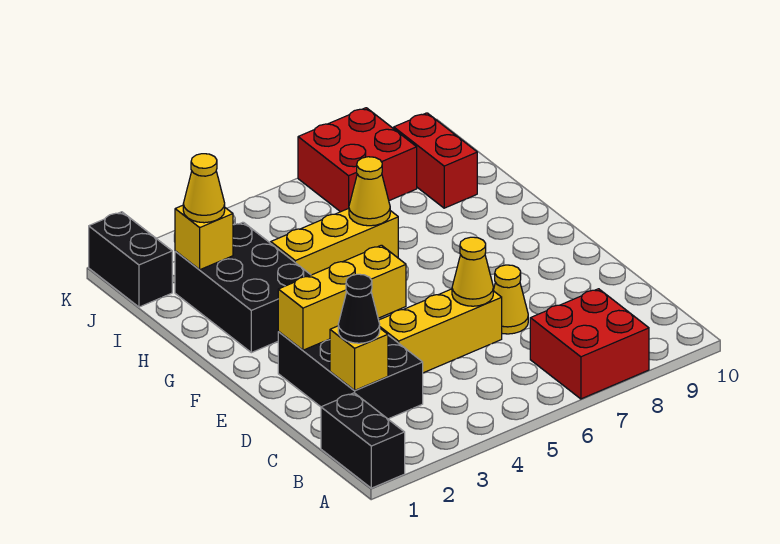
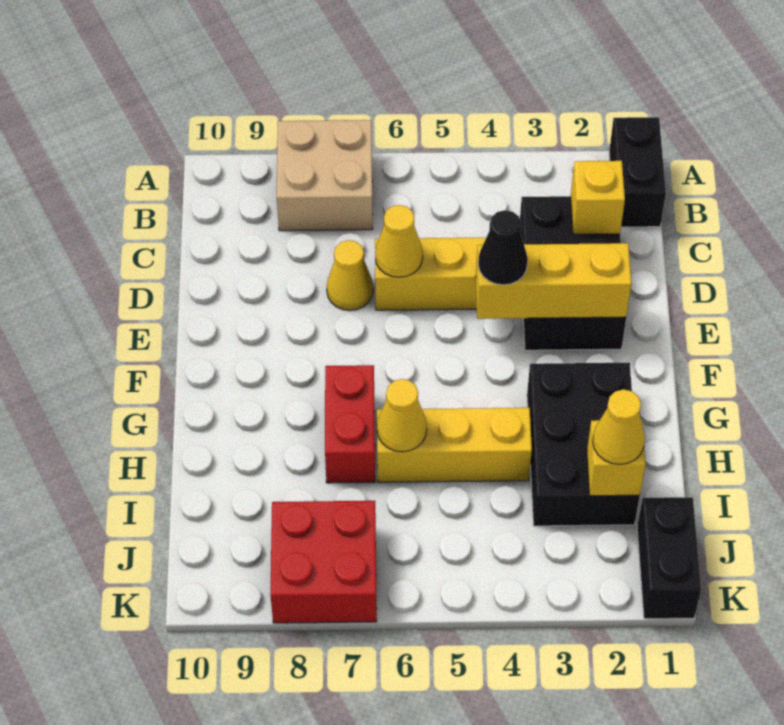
red brick A7:B8 level 1 -> tan brick A7:B8 level 1
black cone C2 level 3 -> black cone E4 level 3
red brick I9:J9 level 1 -> red brick G7:H7 level 1

